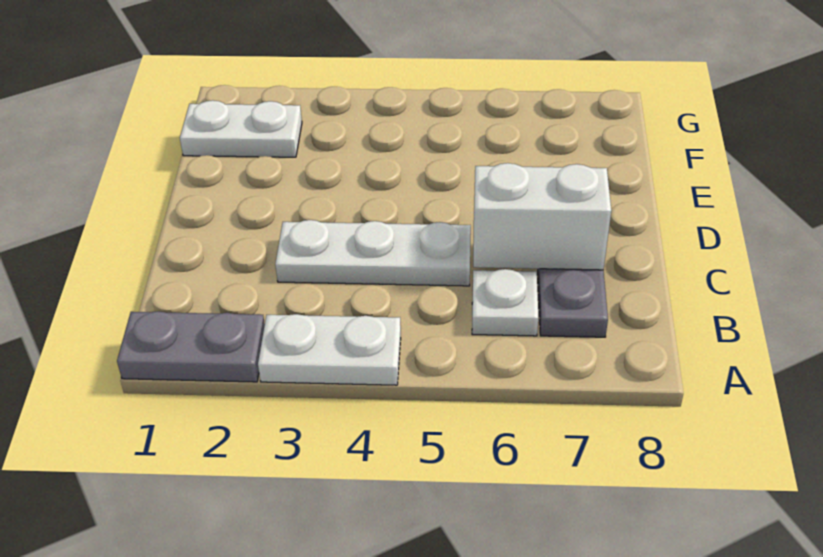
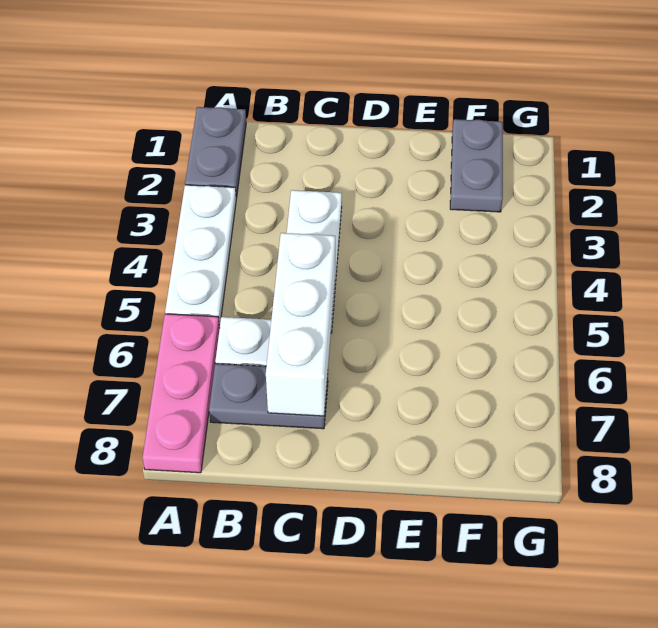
white plate A3:A4 level 1 -> white plate A3:A5 level 1
none -> pink plate A6:A8 level 1
white brick C6:C7 level 2 -> white brick C5:C7 level 2
white plate F1:F2 level 1 -> grey plate F1:F2 level 1

